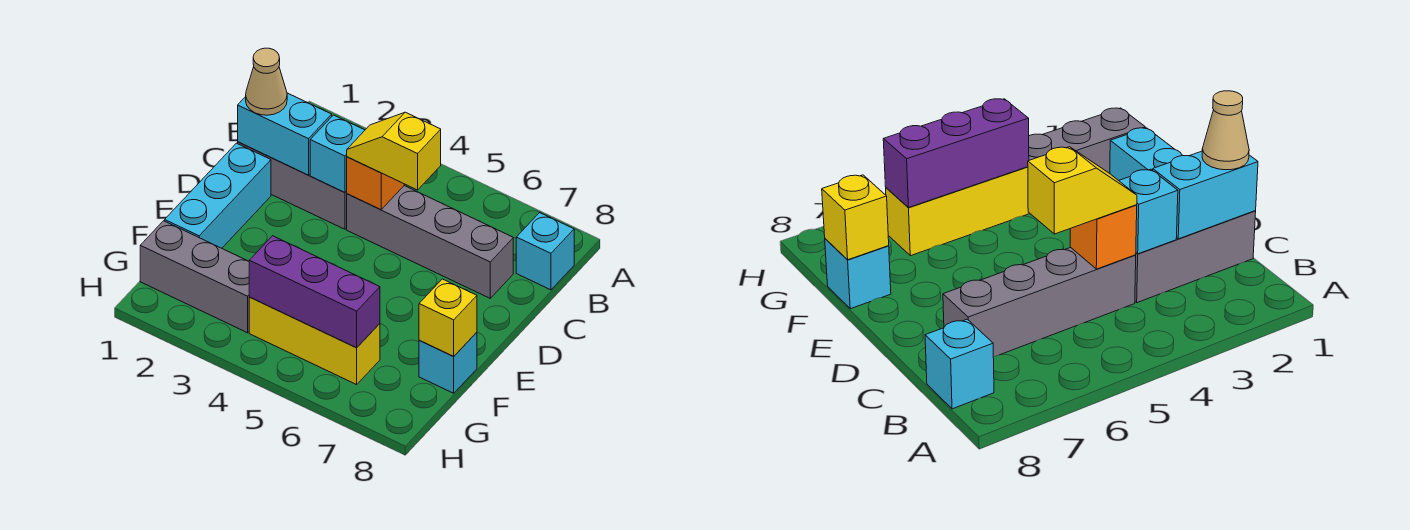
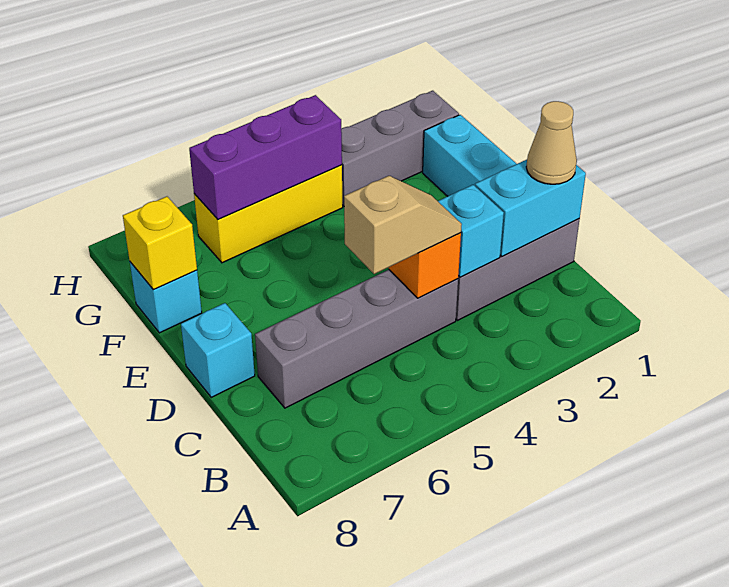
cyan brick B8 level 1 -> cyan brick D8 level 1
yellow slope C4:C5 level 3 top 5 -> tan slope C4:C5 level 3 top 5

